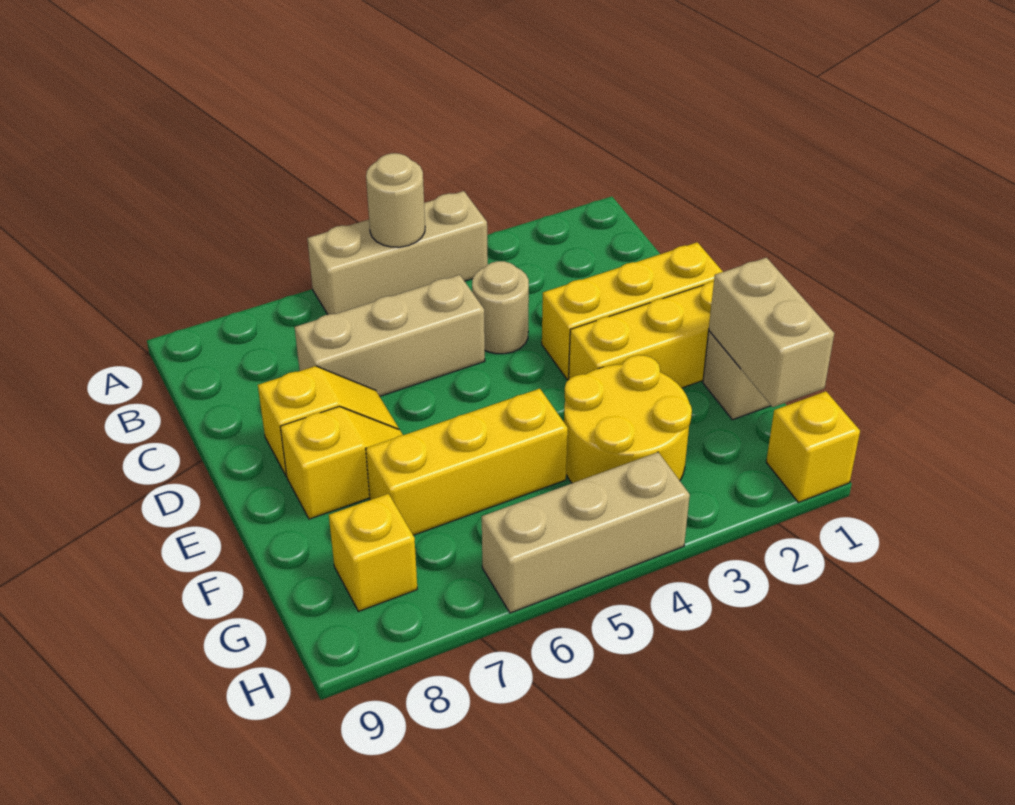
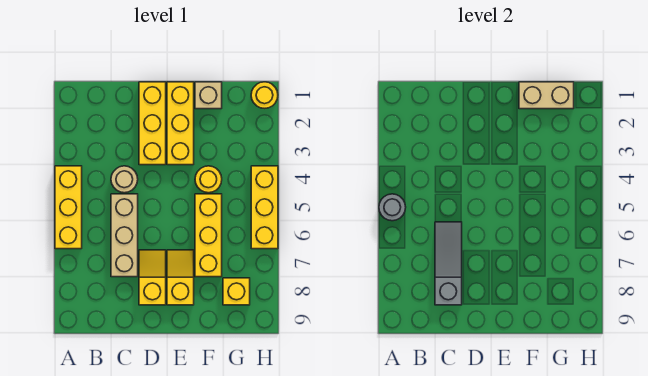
tan brick A4:A6 level 1 -> yellow brick A4:A6 level 1
tan round brick A5 level 2 -> grey round brick A5 level 2
none -> grey slope C6:C8 level 2 top 8
yellow round brick F3:G4 level 1 -> yellow round brick F4 level 1
yellow brick H1 level 1 -> yellow round brick H1 level 1
tan brick H4:H6 level 1 -> yellow brick H4:H6 level 1

